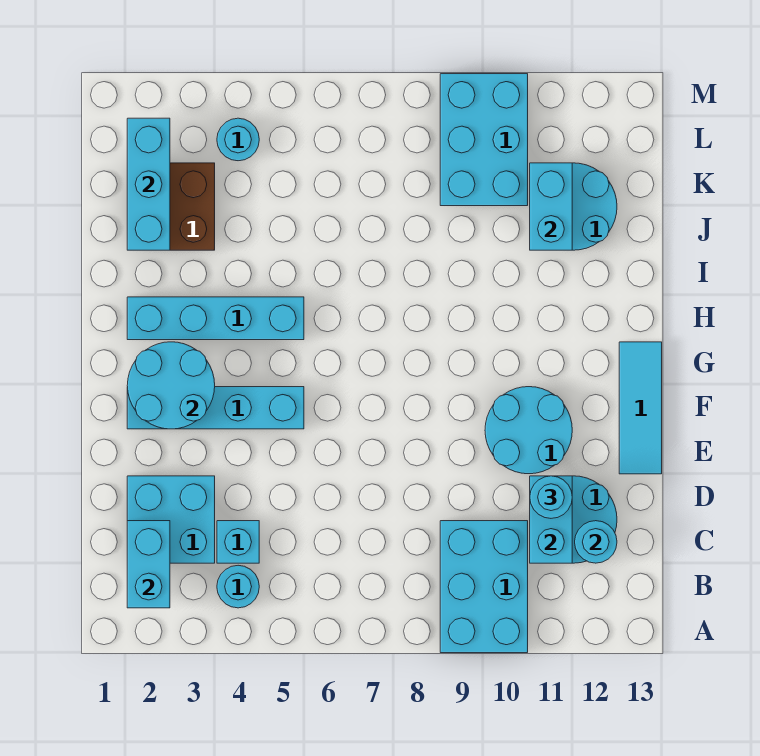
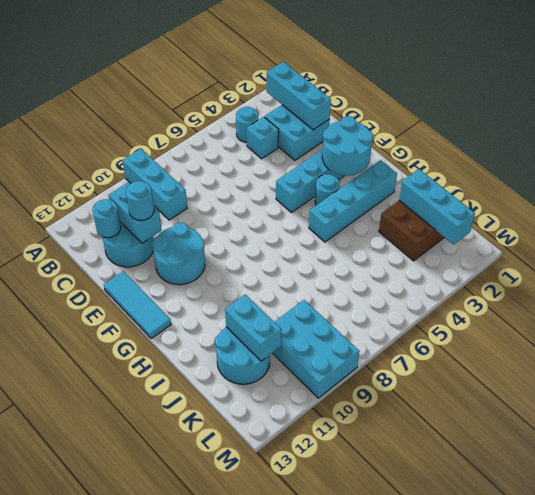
cyan brick A9:C10 level 1 -> cyan brick A9:C9 level 1
cyan brick B2:C2 level 2 -> cyan brick B2:D2 level 2
cyan round brick L4 level 1 -> cyan round brick G4 level 1

